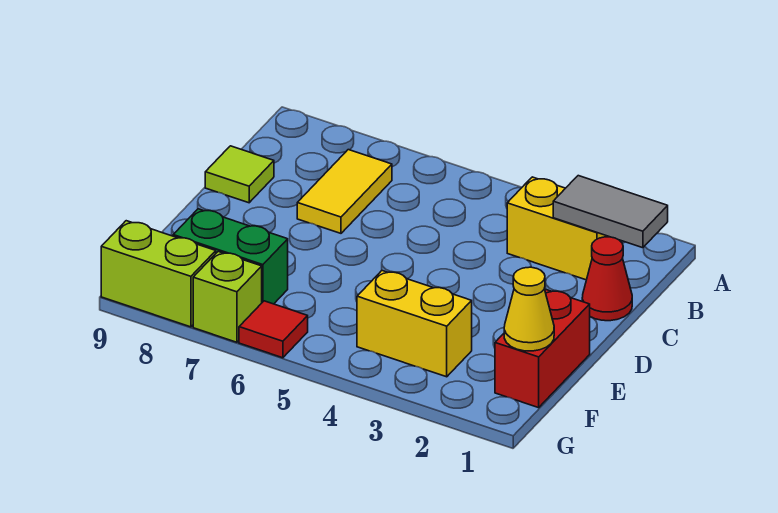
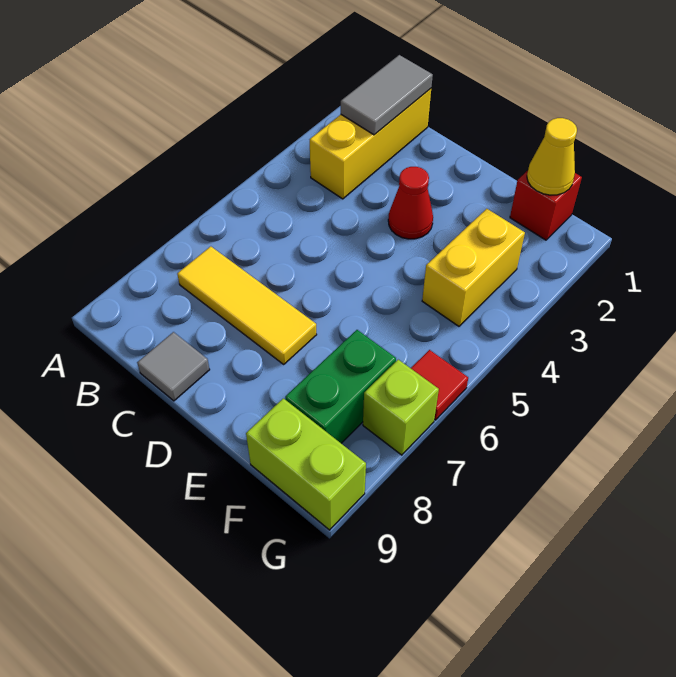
yellow brick B2:B3 level 1 -> yellow brick B1:B3 level 1
yellow tile B7:C7 level 1 -> yellow tile B7:D7 level 1
red cone C1 level 1 -> red cone D3 level 1
lime tile C9 level 1 -> grey tile C9 level 1
red brick E1:F1 level 1 -> red brick F1 level 1
lime brick G8:G9 level 1 -> lime brick F9:G9 level 1

